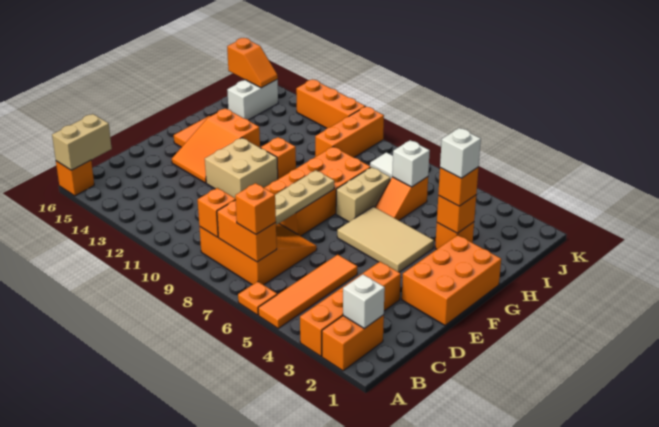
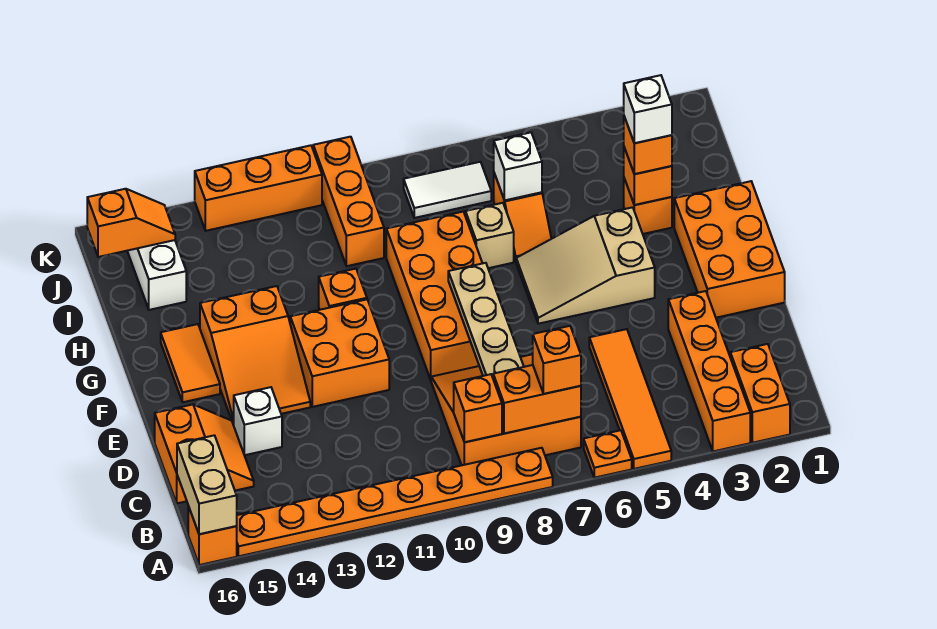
none -> orange plate A8:A15 level 1
white brick B2 level 2 -> white brick D14 level 1
none -> orange slope C15:D16 level 1 top 16
tan brick E11:F12 level 1 -> orange brick E11:F12 level 1
tan tile F4:G6 level 1 -> tan slope F4:G6 level 1 top 4
tan brick G7:H7 level 1 -> tan brick H7 level 1

